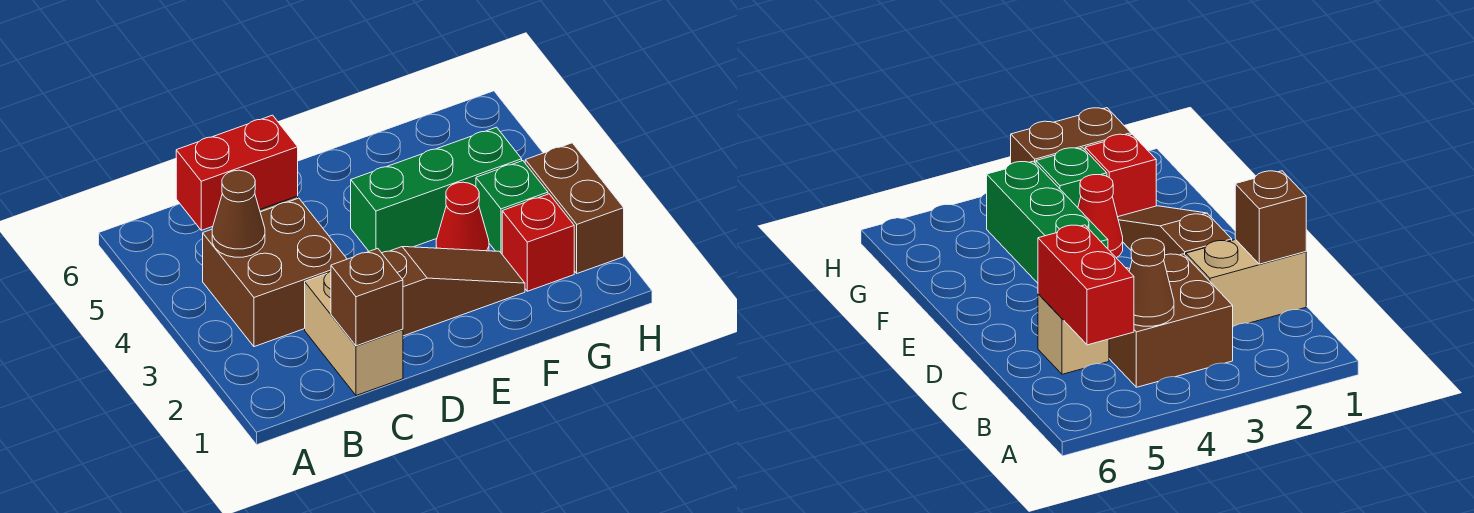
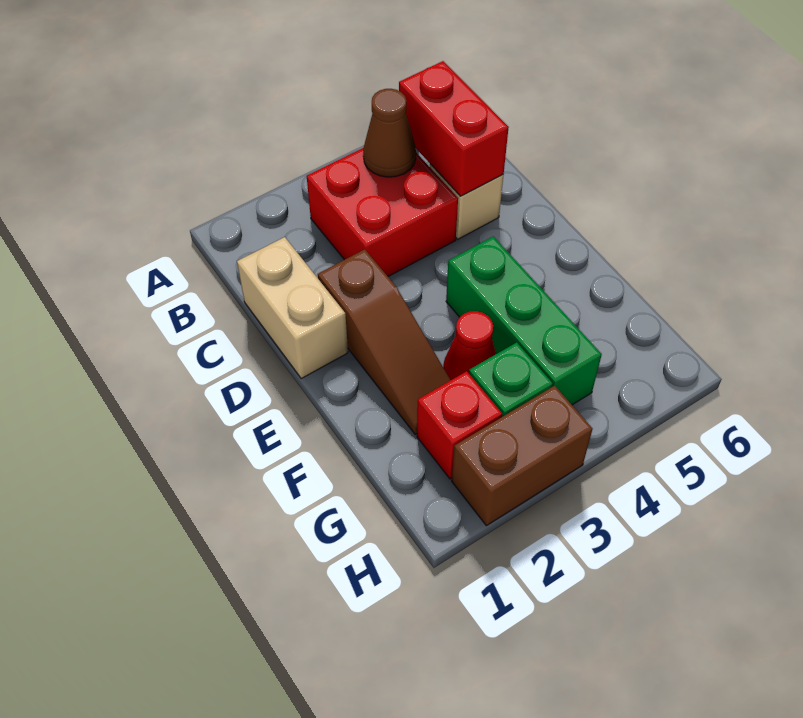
brown brick B3:C4 level 1 -> red brick B3:C4 level 1
tan brick C1:C2 level 1 -> tan brick C1:D1 level 1
brown brick C1 level 2 -> none

